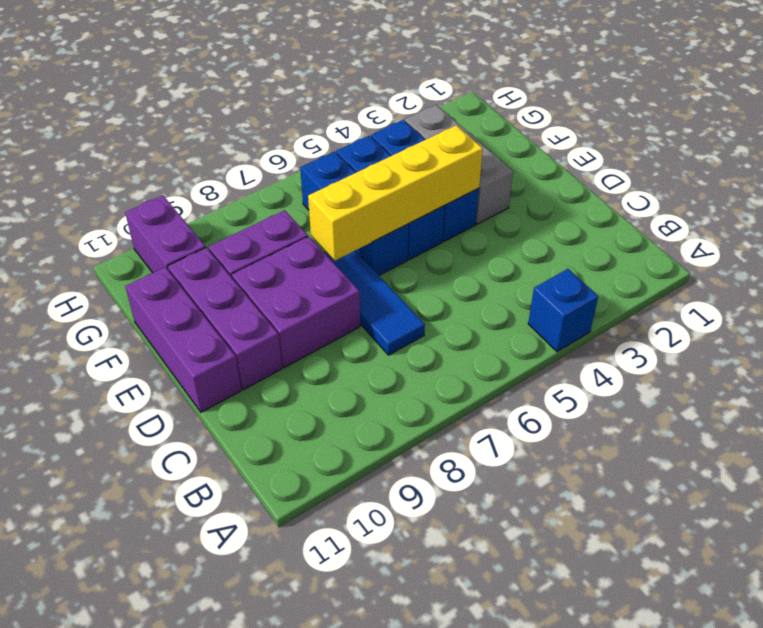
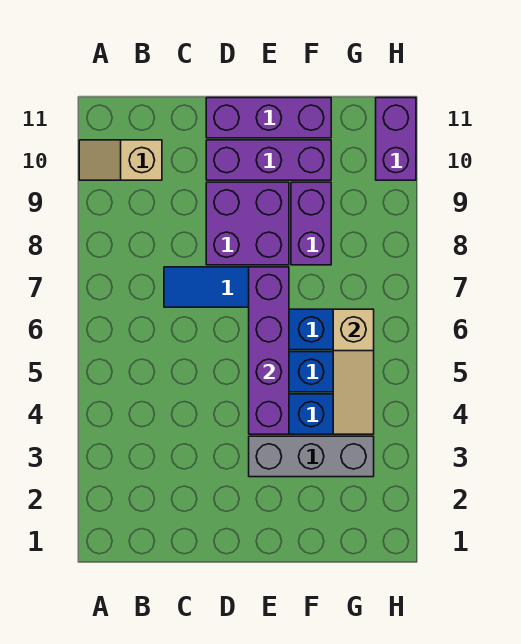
blue brick A4 level 1 -> none
none -> tan slope A10:B10 level 1 top B
yellow brick E4:E7 level 2 -> purple brick E4:E7 level 2
none -> tan slope G4:G6 level 2 top 6
purple brick G10:H10 level 1 -> purple brick H10:H11 level 1

